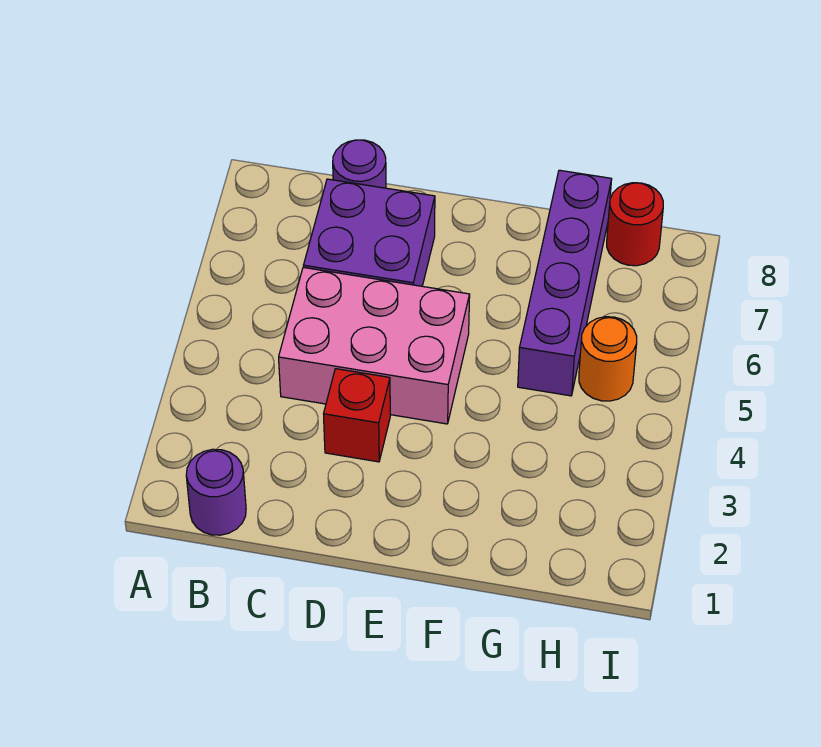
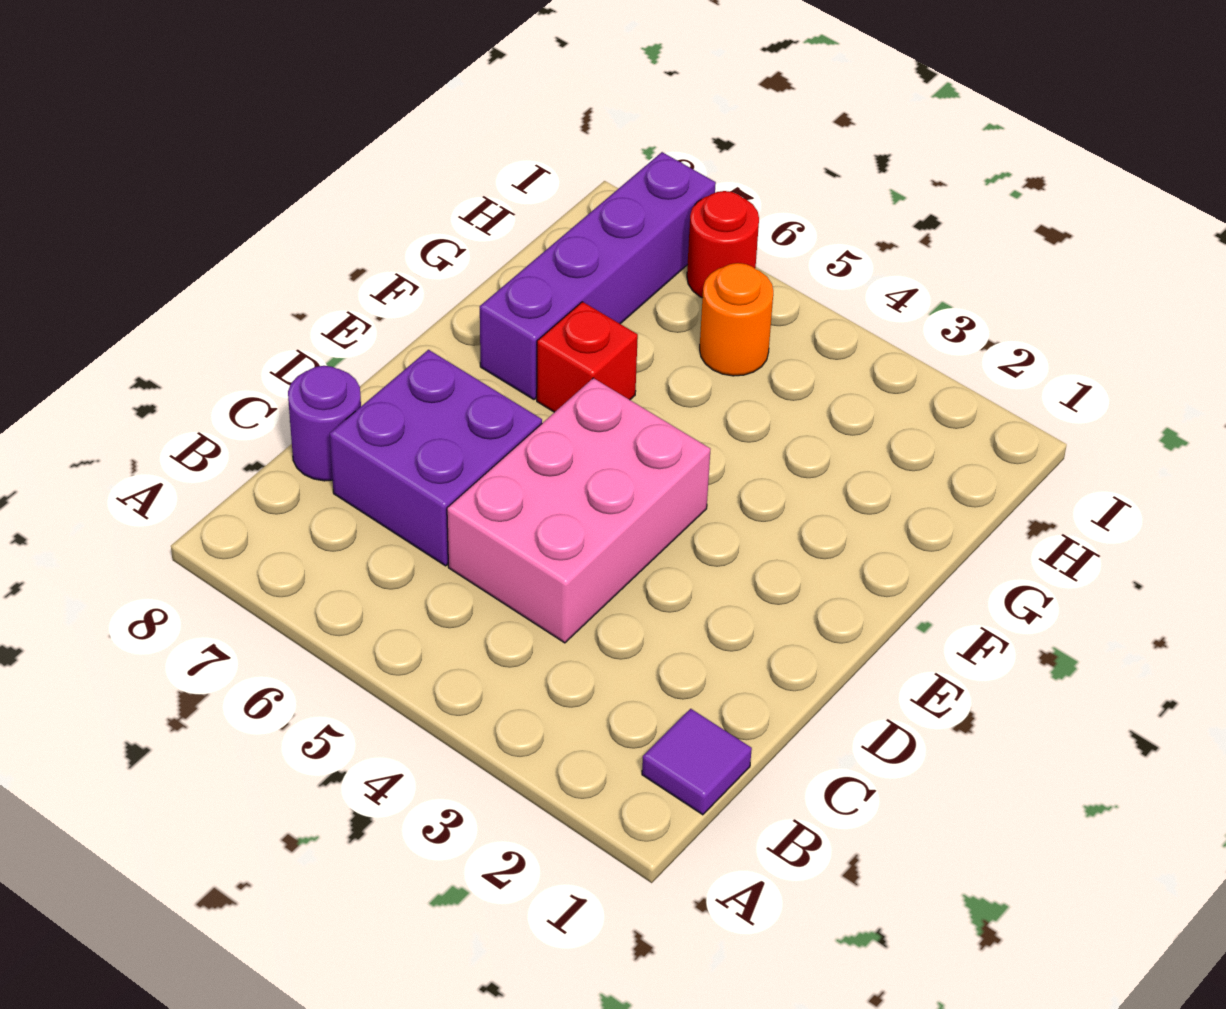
purple round brick B1 level 1 -> purple tile B1 level 1
red brick D3 level 1 -> red brick F6 level 1
purple brick G5:G8 level 1 -> purple brick F7:I7 level 1
red round brick H8 level 1 -> red round brick I6 level 1

